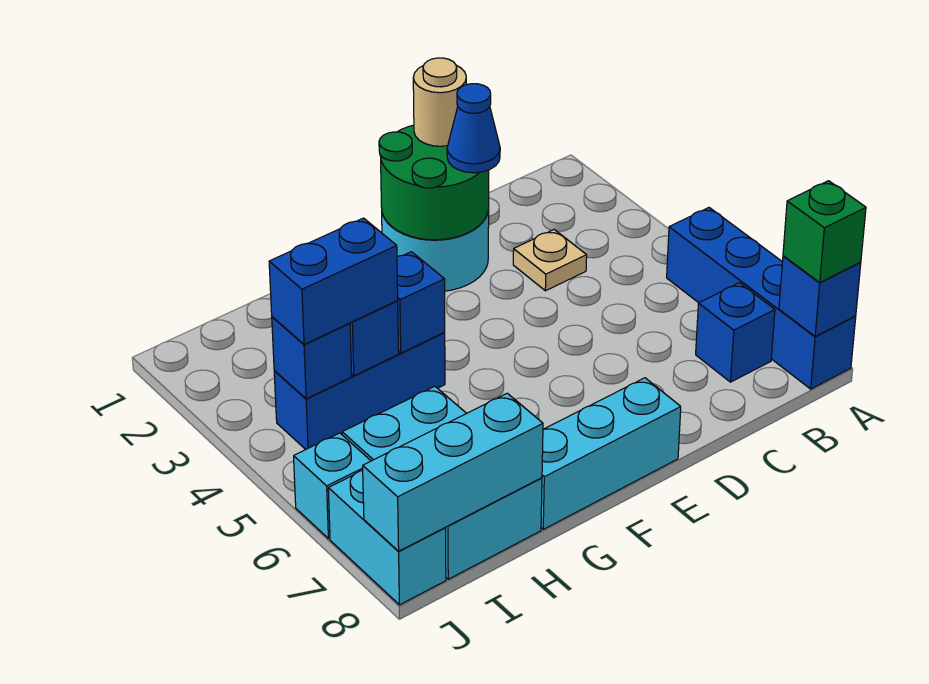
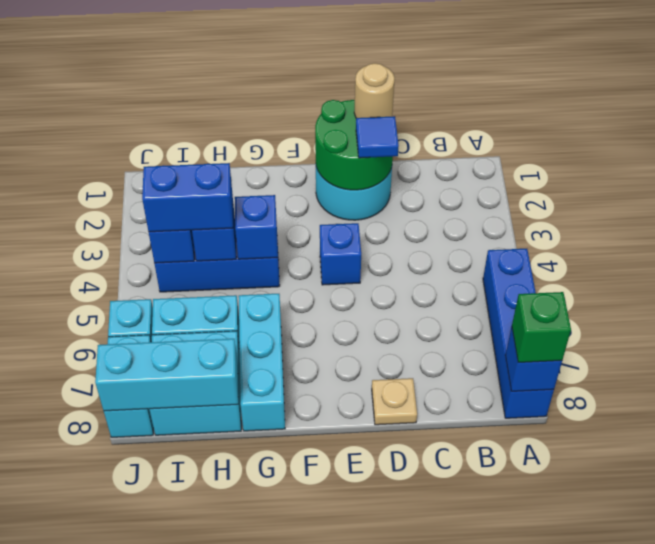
blue brick B7 level 1 -> blue brick E4 level 1
tan plate C3 level 1 -> tan plate D8 level 1
blue cone D2 level 3 -> blue tile D2 level 3
cyan brick E8:G8 level 1 -> cyan brick G6:G8 level 1

